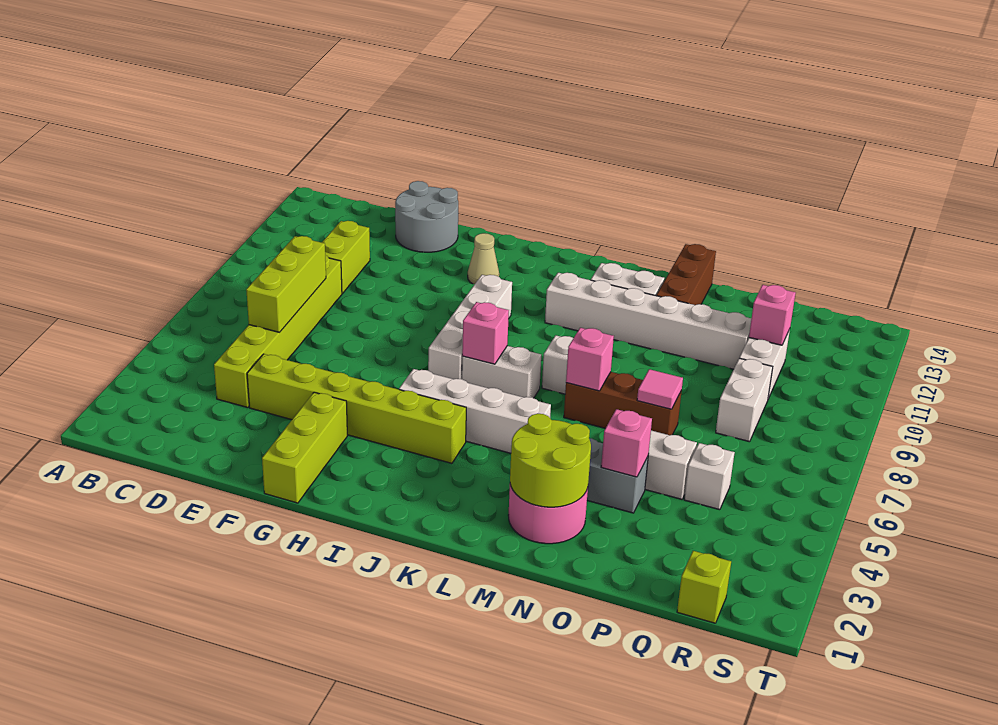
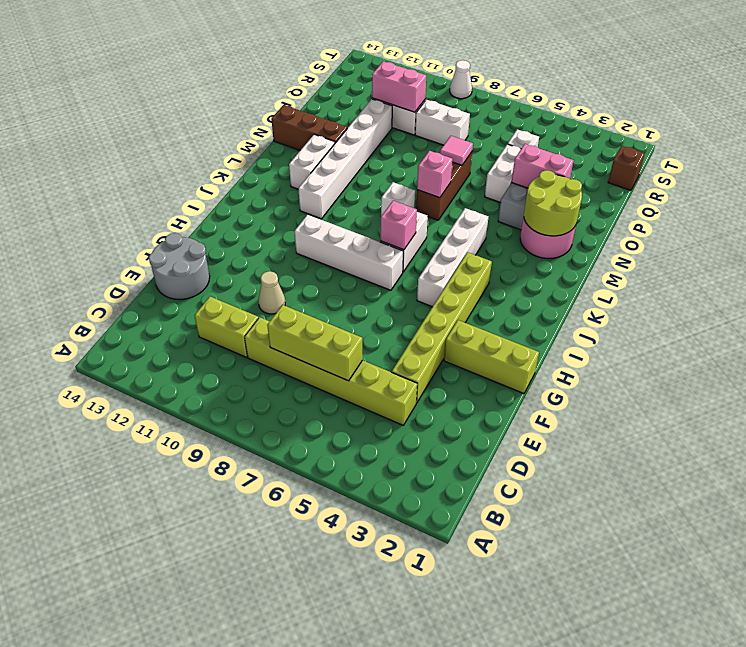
tan cone H12 level 1 -> tan cone F10 level 1
pink brick O4 level 2 -> pink brick O3:O4 level 2
pink brick Q11 level 2 -> pink brick Q10:Q11 level 2
lime brick R1 level 1 -> brown brick R1 level 1
none -> white cone T9 level 1

